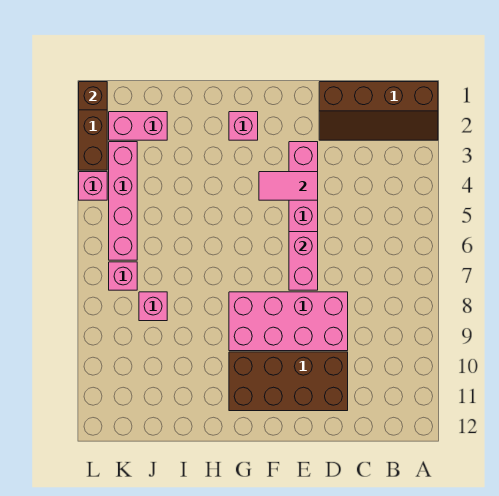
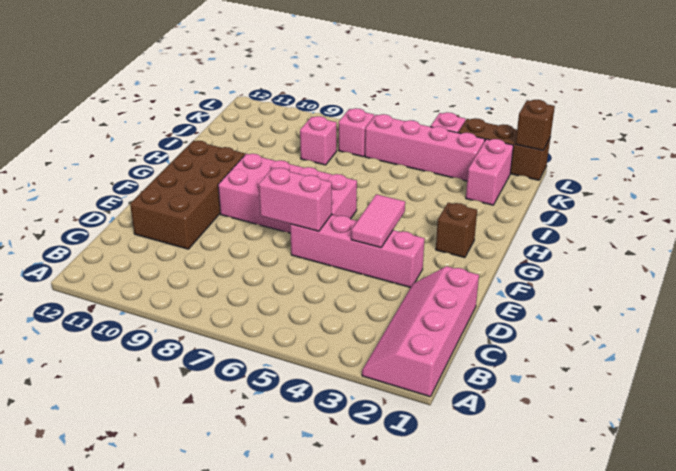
brown slope A1:D2 level 1 top 1 -> pink slope A1:D2 level 1 top 1
pink brick D8:G9 level 1 -> pink brick F6:G9 level 1
pink brick G2 level 1 -> brown brick G2 level 1

